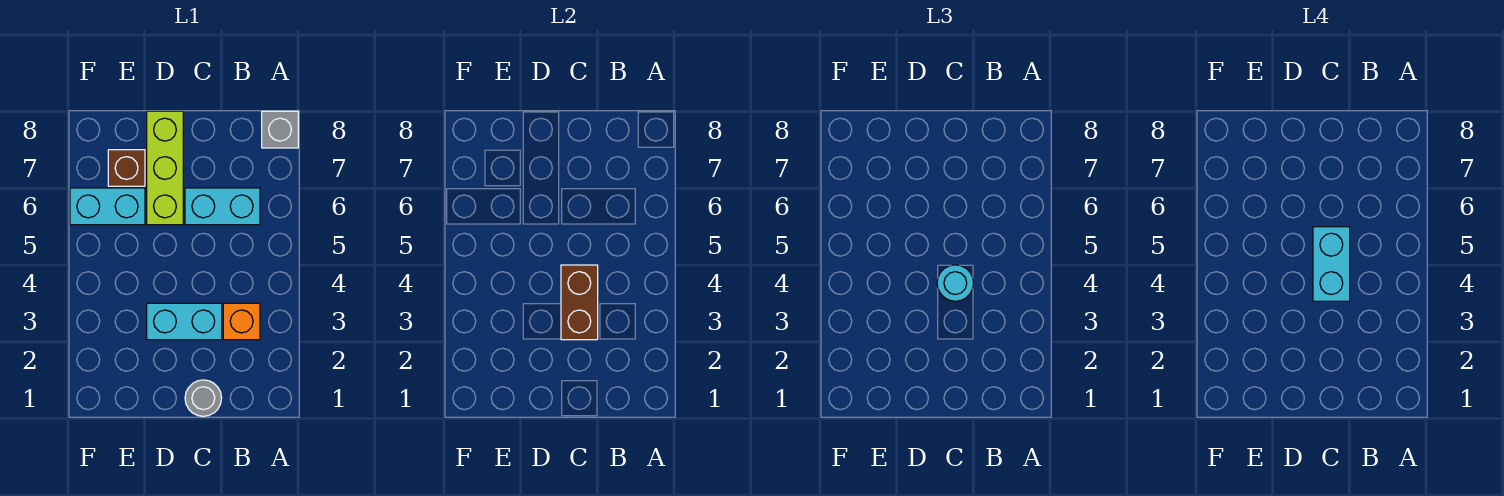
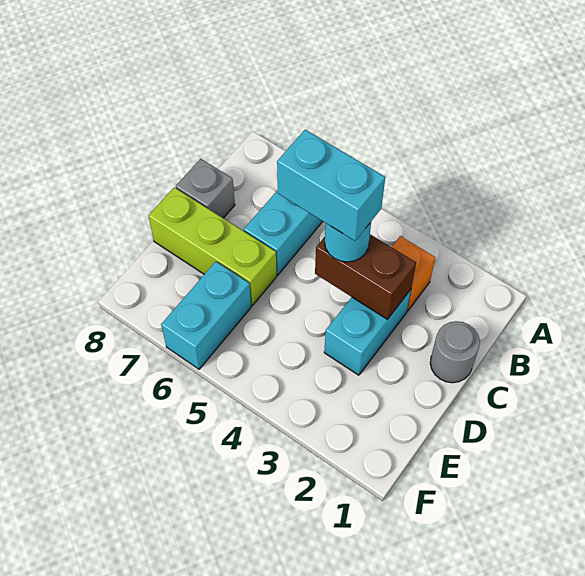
grey brick A8 level 1 -> grey brick C8 level 1
brown brick E7 level 1 -> none

